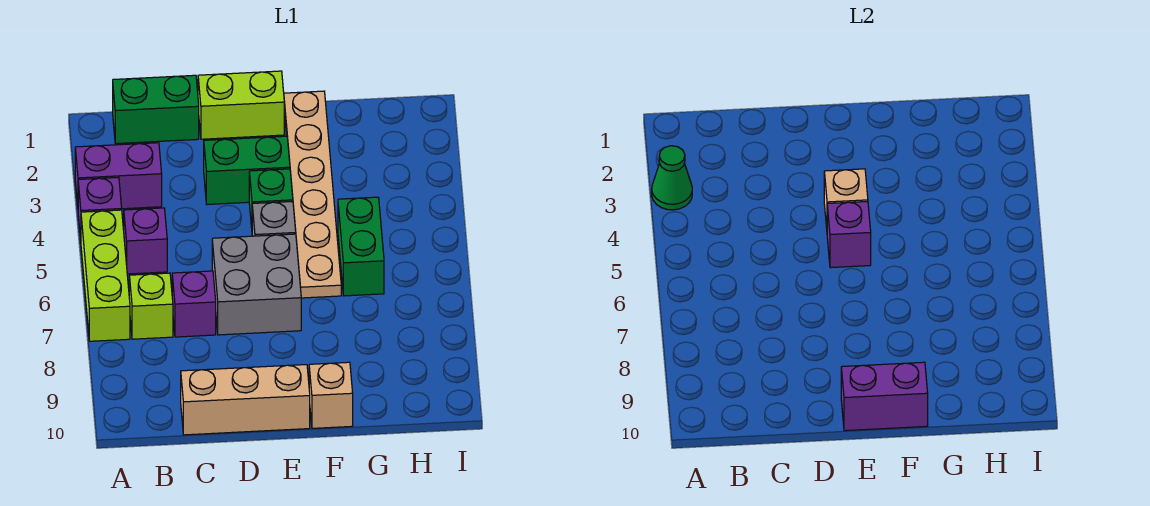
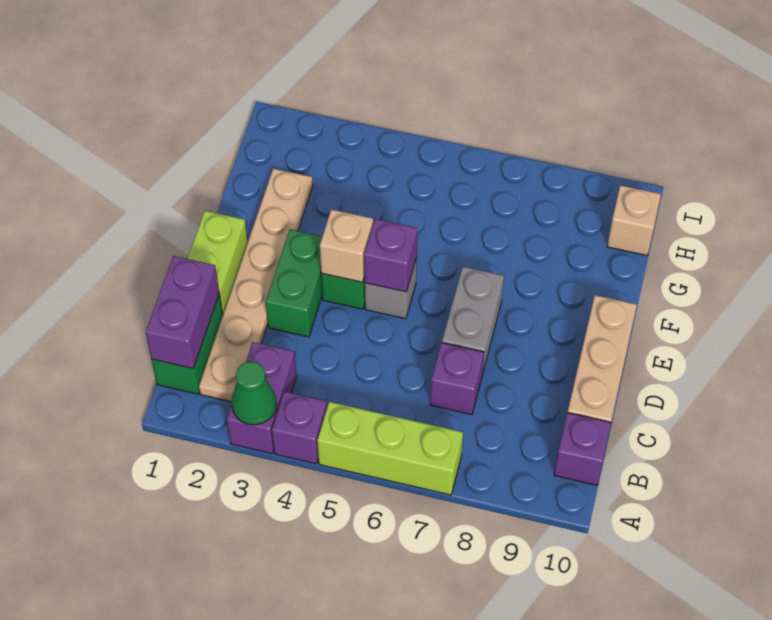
purple brick B5 level 1 -> purple brick B10 level 1
lime brick B7 level 1 -> none
grey brick D6:E7 level 1 -> grey brick D7:E7 level 1
purple brick E10:F10 level 2 -> purple brick B1:C1 level 2
tan plate F1:F6 level 1 -> tan plate B2:G2 level 1
tan brick F10 level 1 -> tan brick H10 level 1
green brick G5:G6 level 1 -> none

